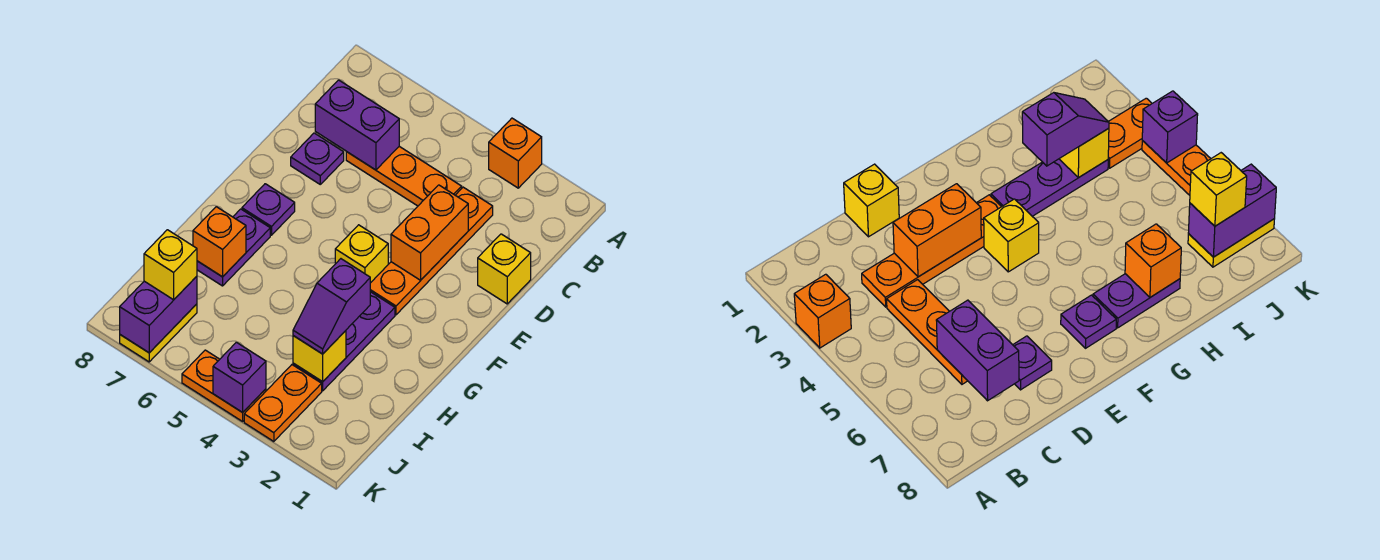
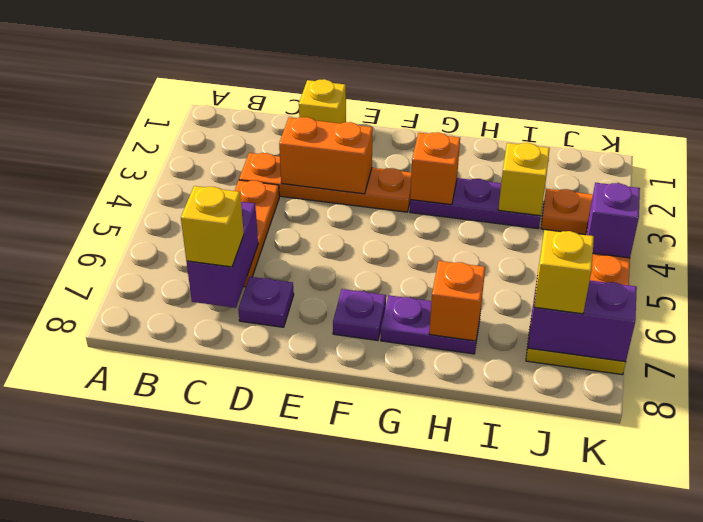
orange brick A3 level 1 -> orange brick G3 level 2
yellow brick F4 level 1 -> yellow brick C7 level 3
purple slope H3:I3 level 3 top H -> none

